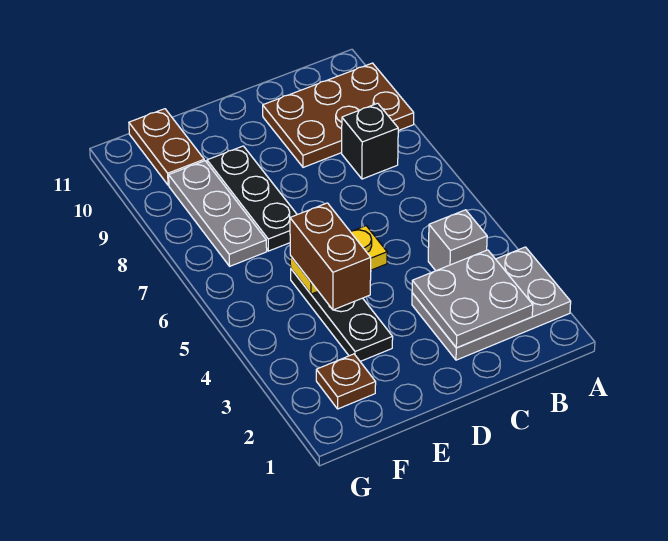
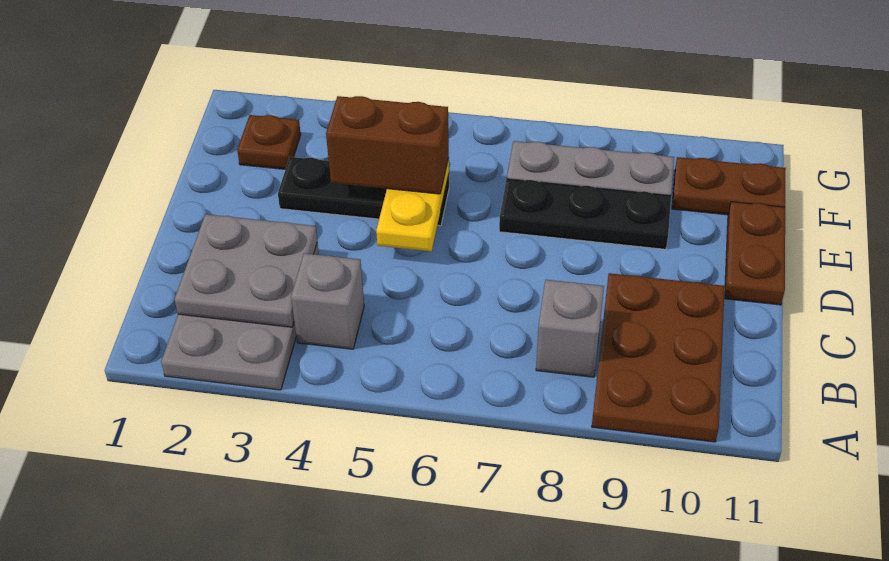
black brick B8 level 1 -> grey brick B8 level 1
none -> brown plate D11:E11 level 1

